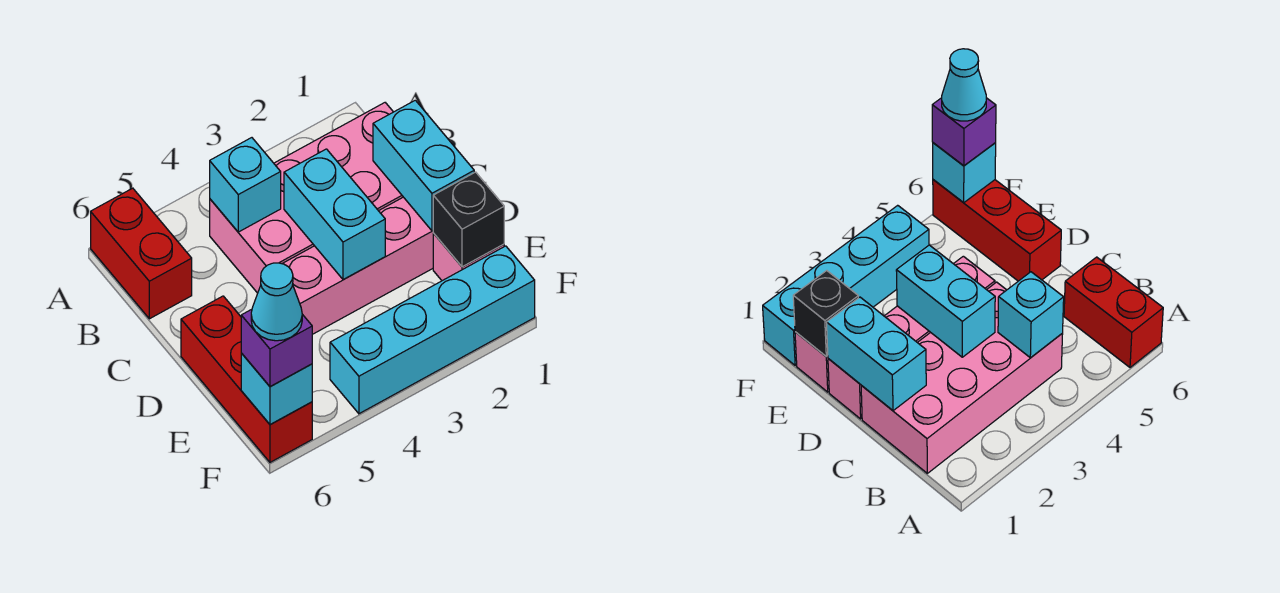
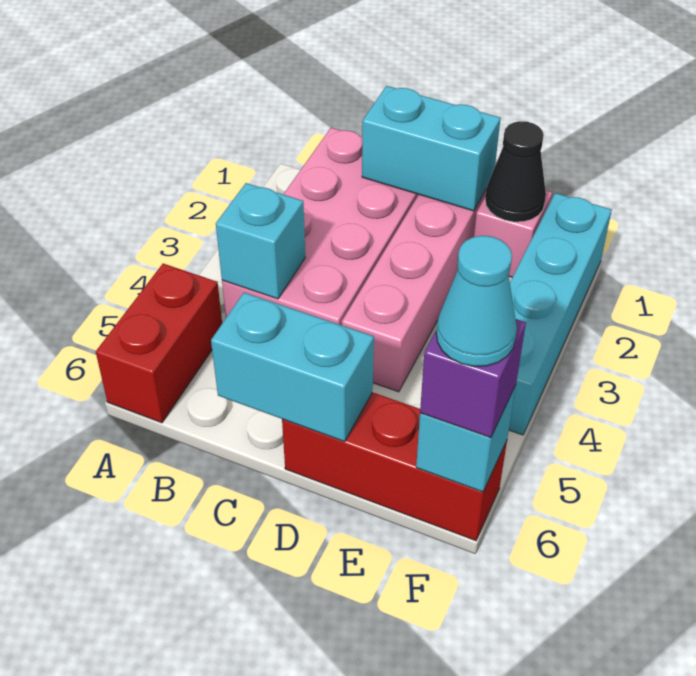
red brick A6:B6 level 1 -> red brick A5:A6 level 1
cyan brick C3:D3 level 2 -> cyan brick C6:D6 level 2
black brick E1 level 2 -> black cone E1 level 2

